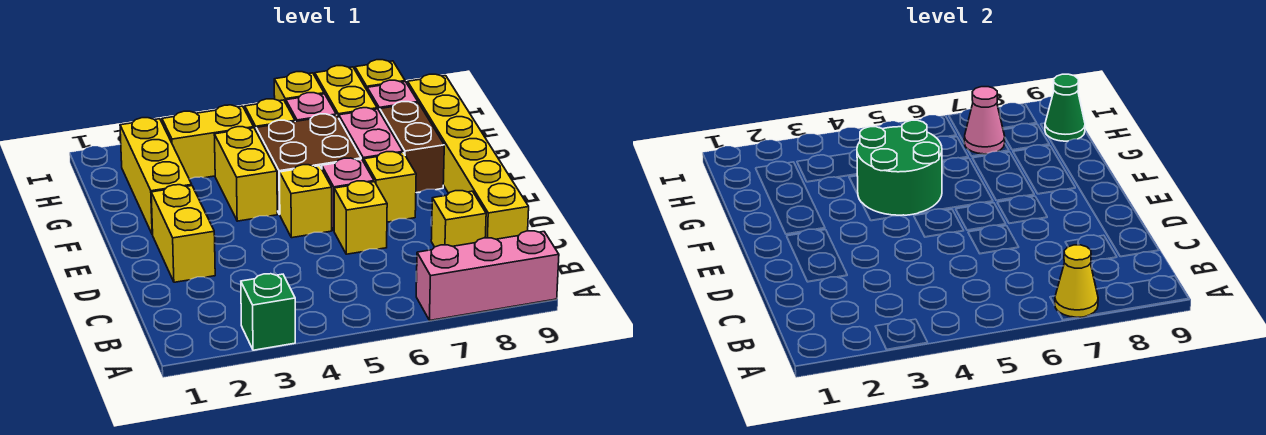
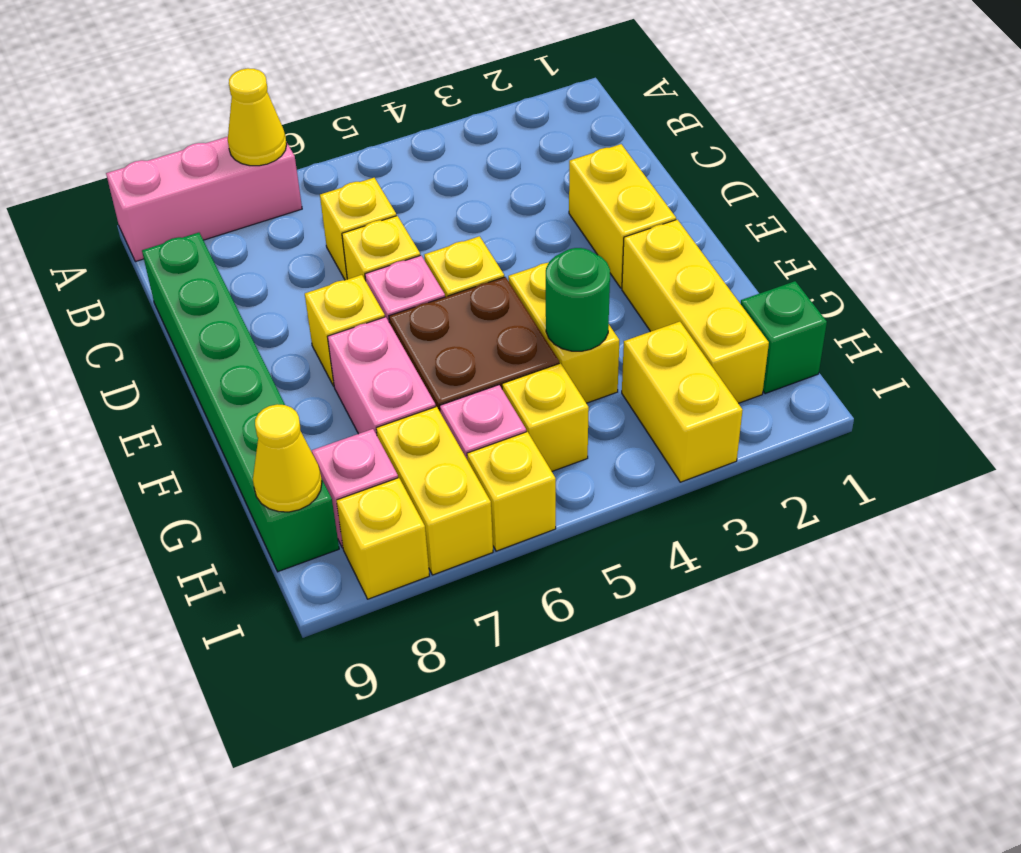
green brick A3 level 1 -> green brick H1 level 1
yellow brick C8 level 1 -> yellow brick C6 level 1
yellow brick C9:H9 level 1 -> green brick C9:H9 level 1
green round brick F4:G5 level 2 -> green round brick G4 level 2
brown brick F8:G8 level 1 -> none
yellow brick H3:H4 level 1 -> yellow brick H3:I3 level 1
pink cone H7 level 2 -> none
green cone H9 level 2 -> yellow cone H9 level 2

